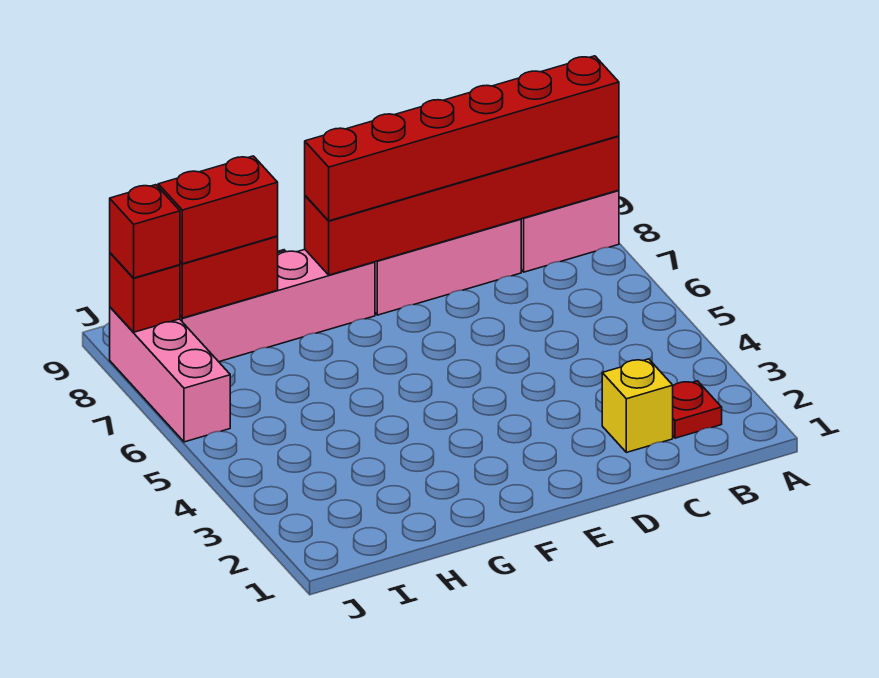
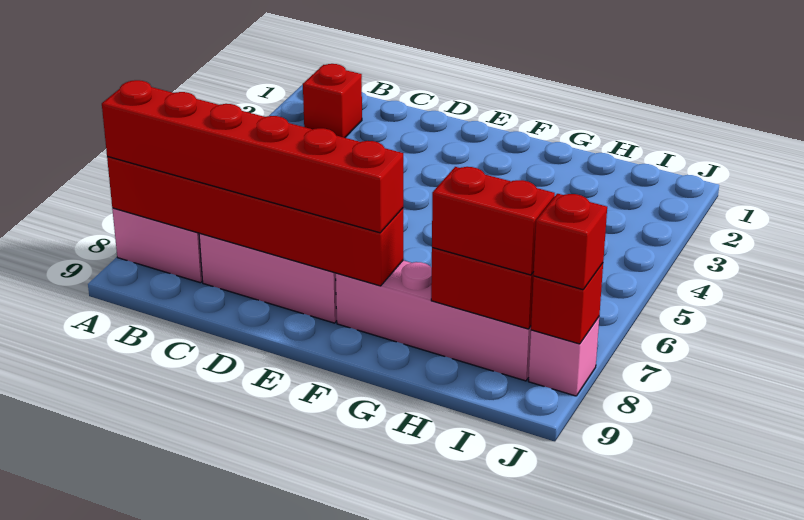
red plate B2 level 1 -> red brick B2 level 1
yellow brick C2 level 1 -> none
pink brick J6:J8 level 1 -> pink brick J8 level 1

